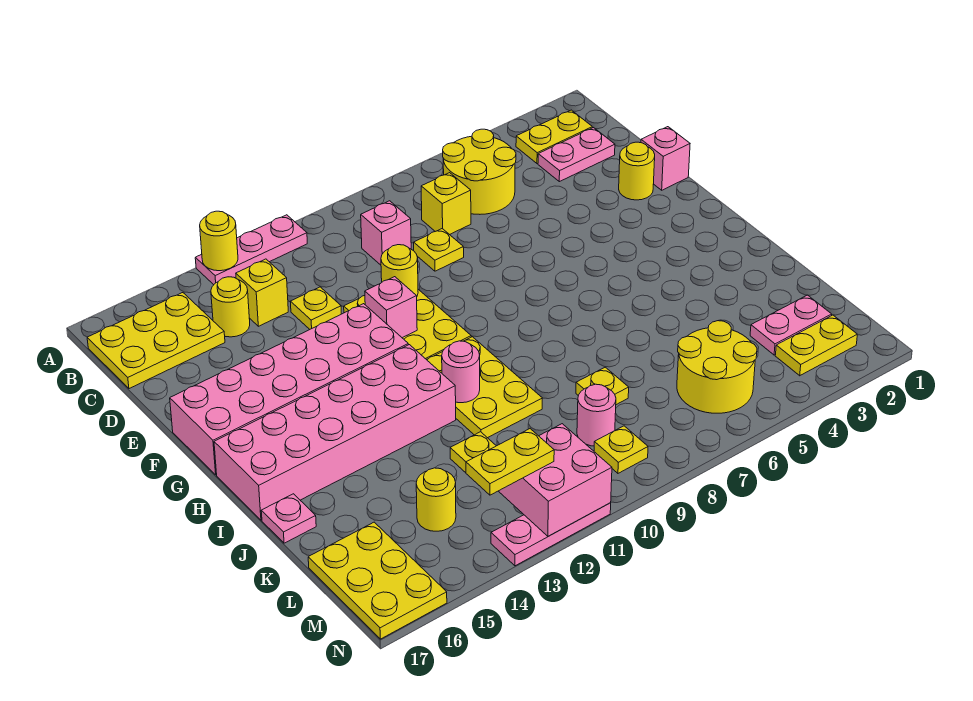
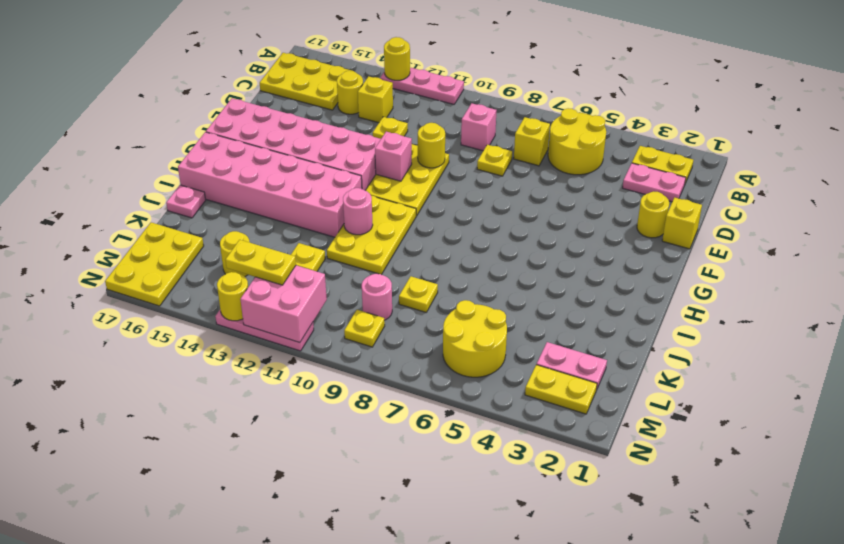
pink brick E1 level 1 -> yellow brick E1 level 1
none -> yellow round brick N13 level 2

